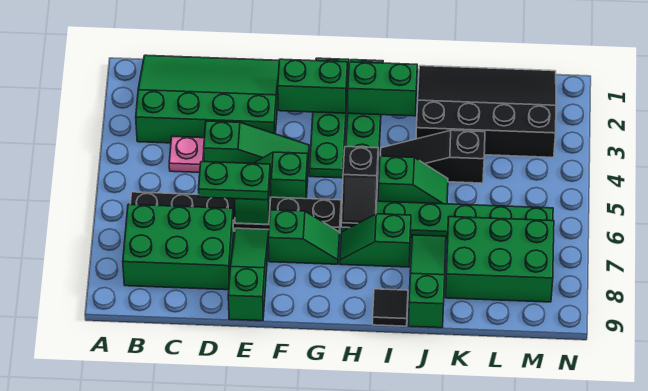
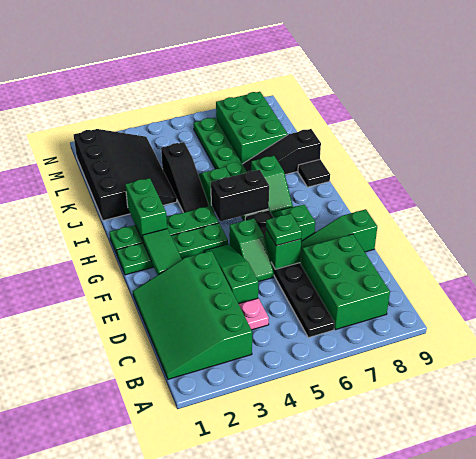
green plate D6:E6 level 3 -> green plate E6 level 3
green brick F2:G2 level 2 -> green tile F2:G2 level 2
black slope H5:H6 level 2 top 5 -> black brick H5:H6 level 2
black slope J1:M3 level 1 top 3 -> black slope J1:M3 level 1 top 1
green slope J7:J9 level 1 top 9 -> black slope J7:J9 level 1 top 9

